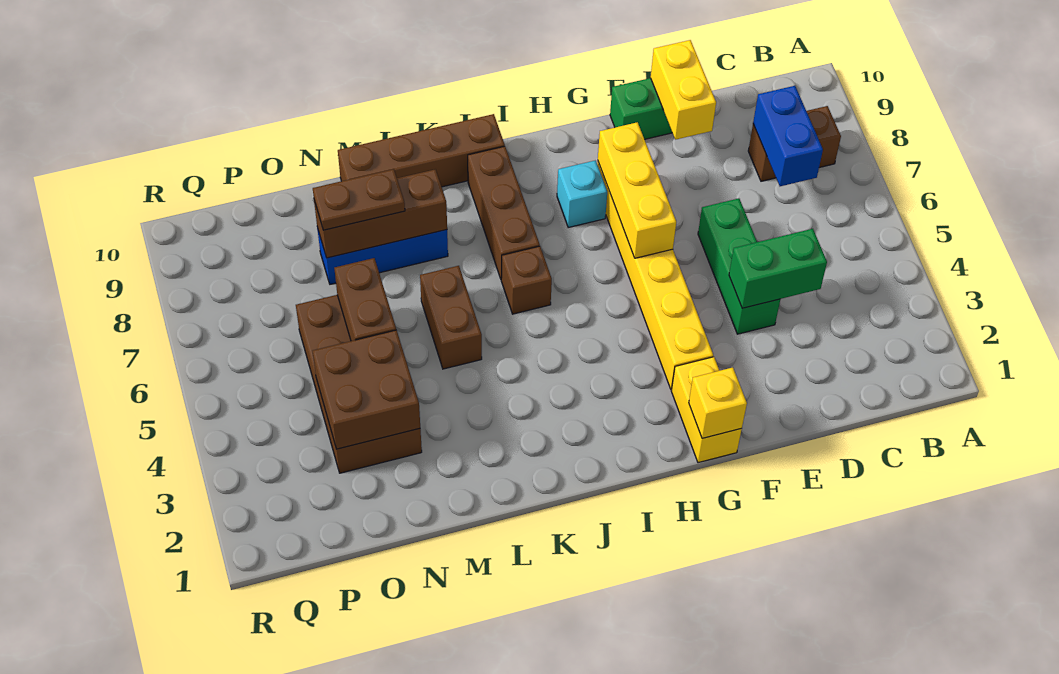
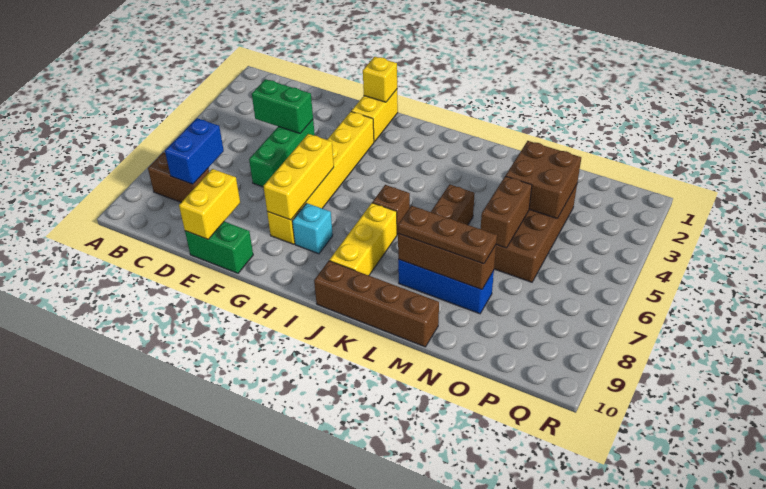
brown brick J7:J9 level 1 -> yellow brick J7:J9 level 1
brown plate M8:N8 level 3 -> brown plate L8:N8 level 3

